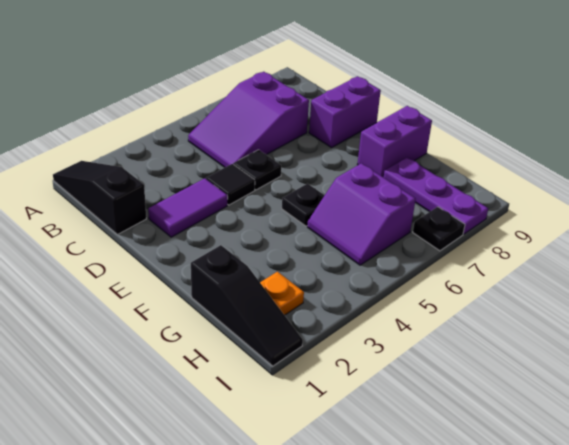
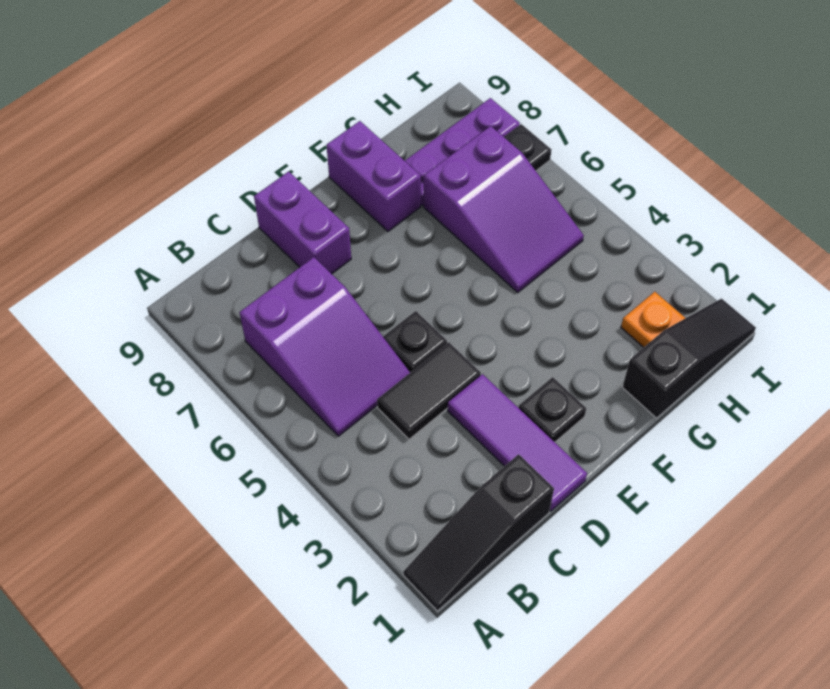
purple tile D2:D3 level 1 -> purple tile D1:D3 level 1
black tile D4 level 1 -> black tile C4:D4 level 1
black plate F5 level 1 -> black plate E2 level 1
purple slope G5:H6 level 1 top 6 -> purple slope G5:H7 level 1 top 7

